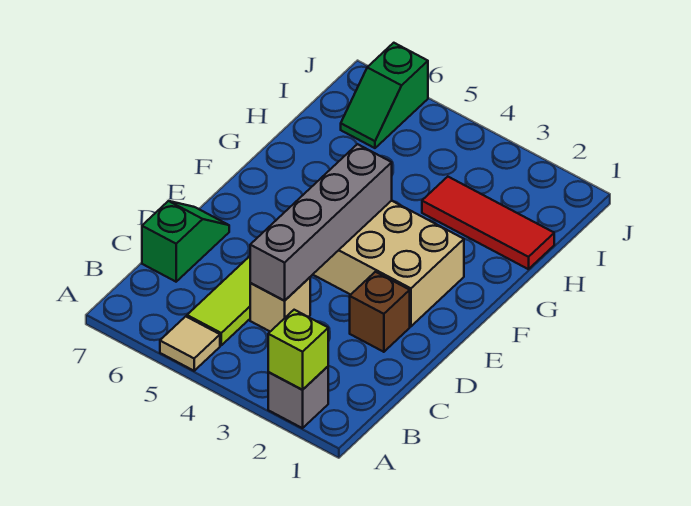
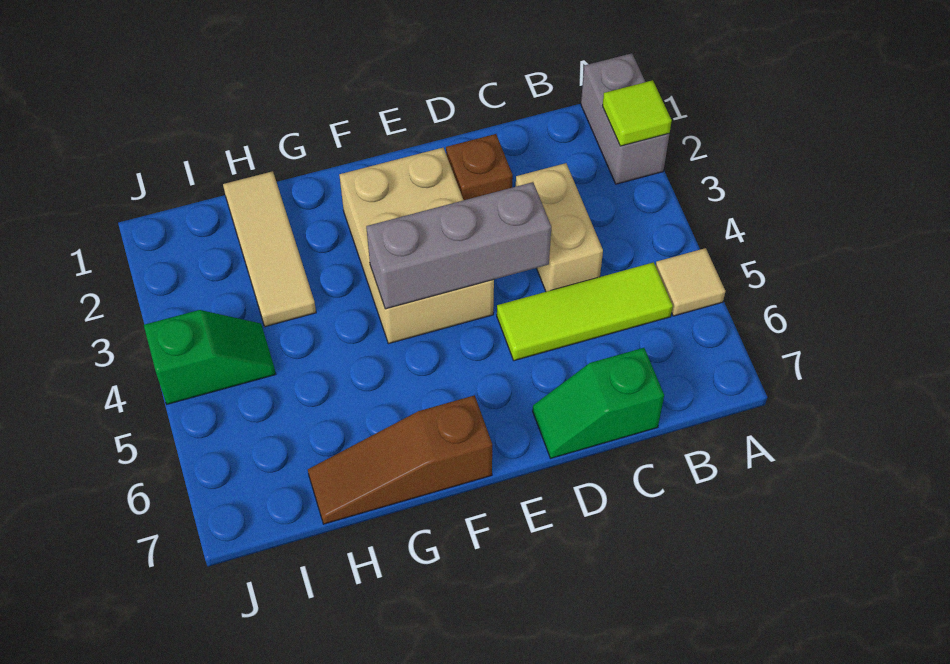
grey brick A2 level 1 -> grey brick A1:A2 level 1
lime brick A2 level 2 -> lime tile A2 level 2
tan brick C4 level 1 -> tan brick C3:C4 level 1
grey brick C4:F4 level 2 -> grey brick D4:F4 level 2
none -> brown slope F7:H7 level 1 top F
red tile H1:H3 level 1 -> tan tile H1:H3 level 1
green slope I6:J6 level 1 top J -> green slope I4:J4 level 1 top J

